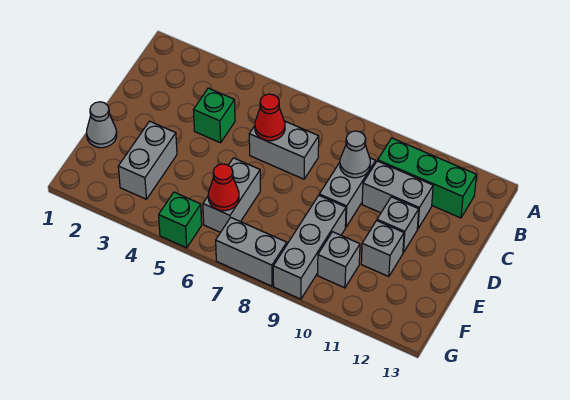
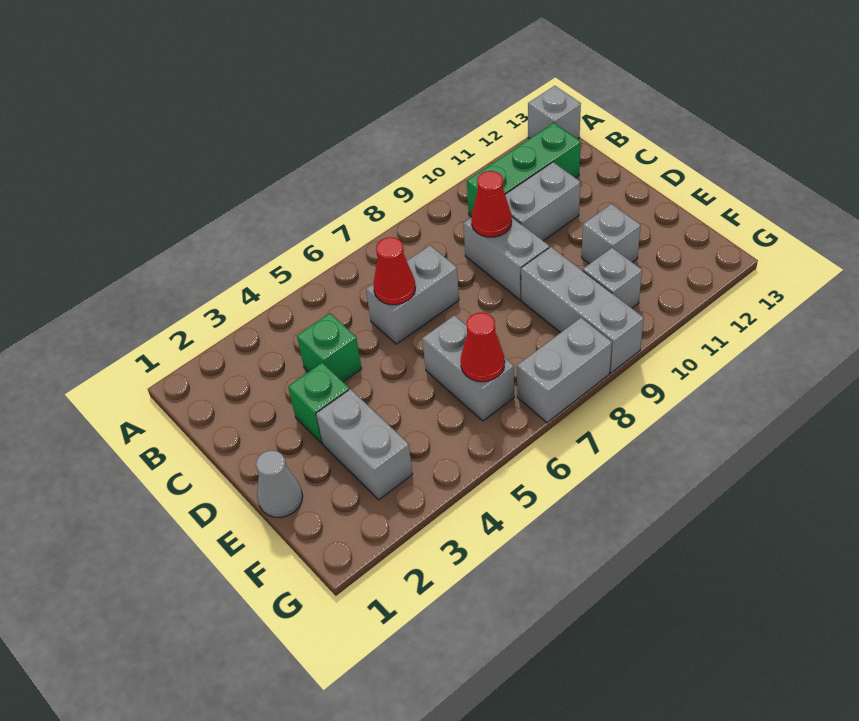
grey cone C9 level 2 -> red cone C9 level 2
grey brick D11 level 1 -> grey brick A13 level 1
green brick G5 level 1 -> green brick D3 level 1

